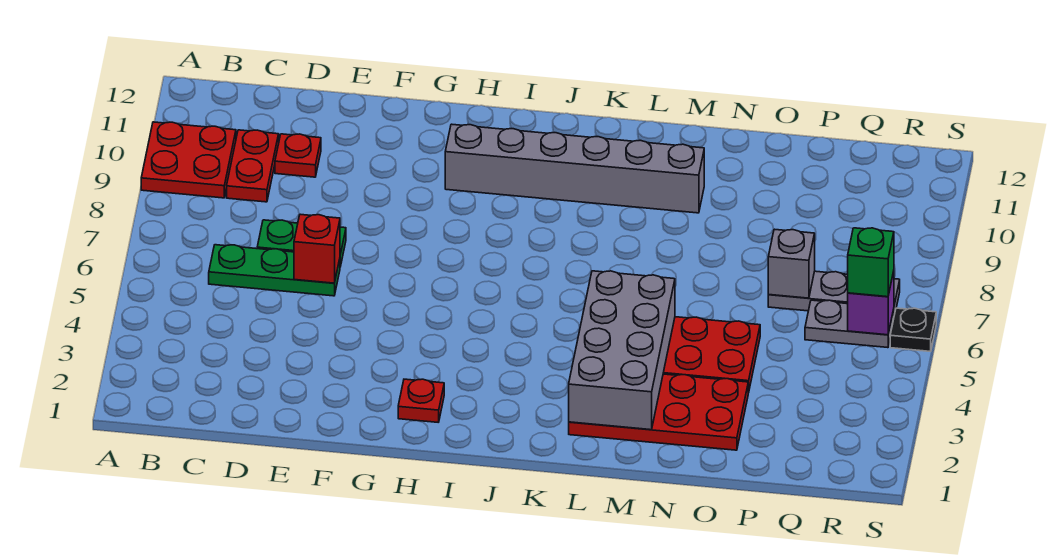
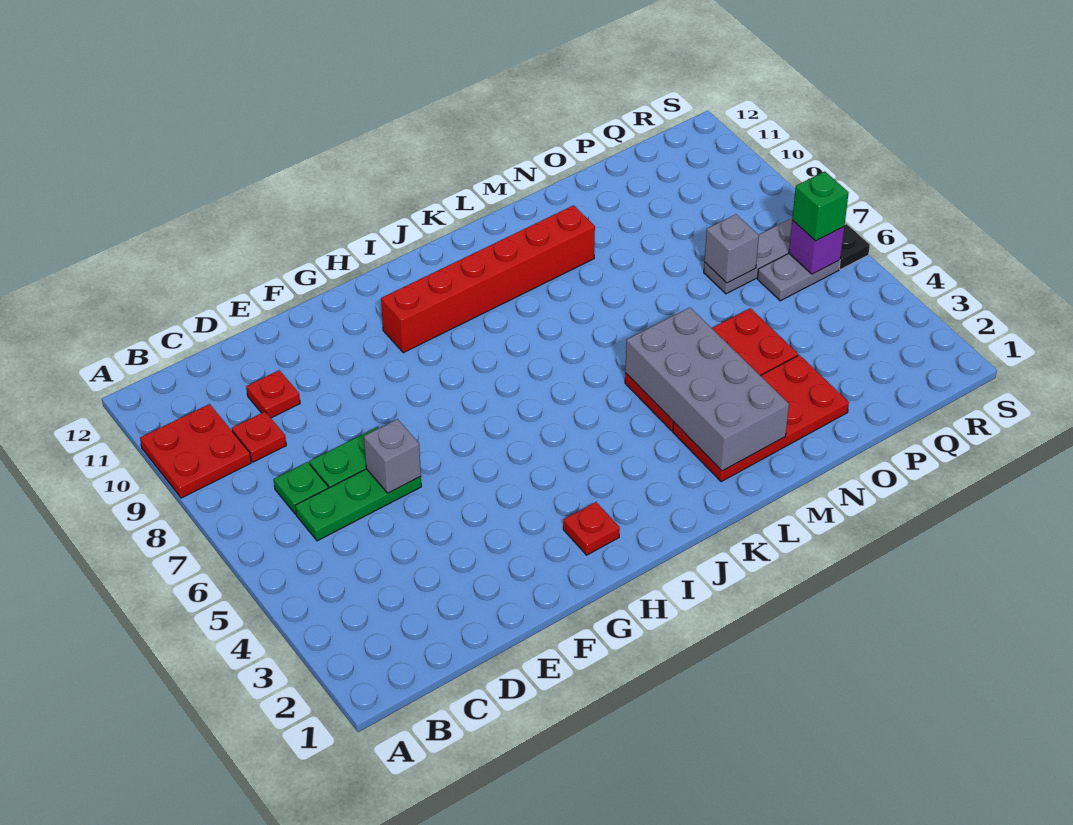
none -> green plate C7 level 1
red plate C9:C10 level 1 -> red plate C9 level 1
red brick E6 level 2 -> grey brick E6 level 2
grey brick H10:M10 level 1 -> red brick H10:M10 level 1

